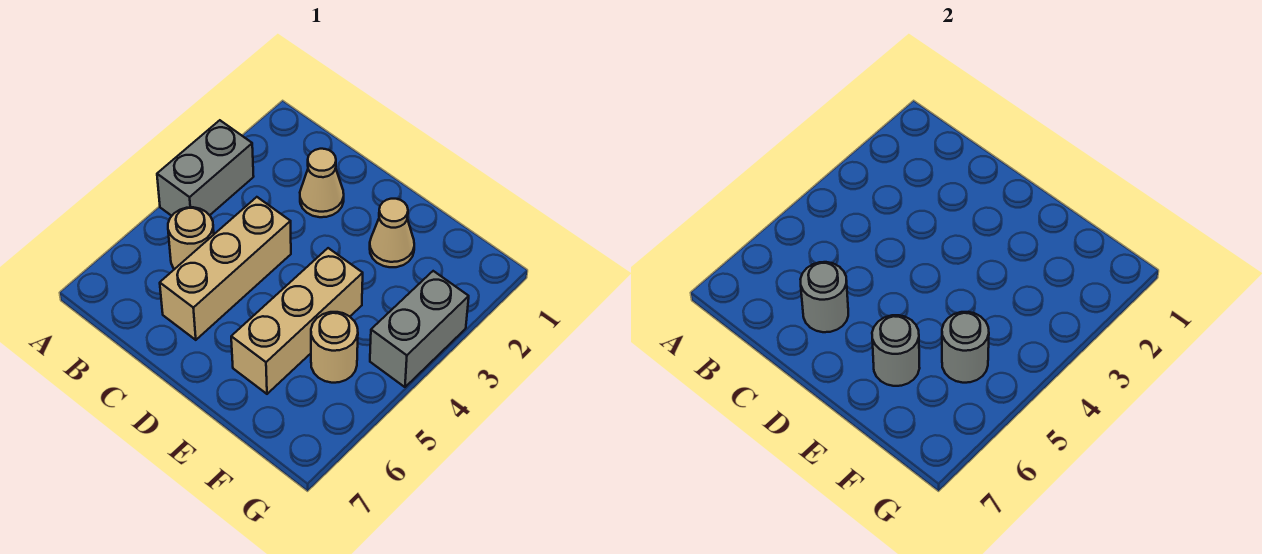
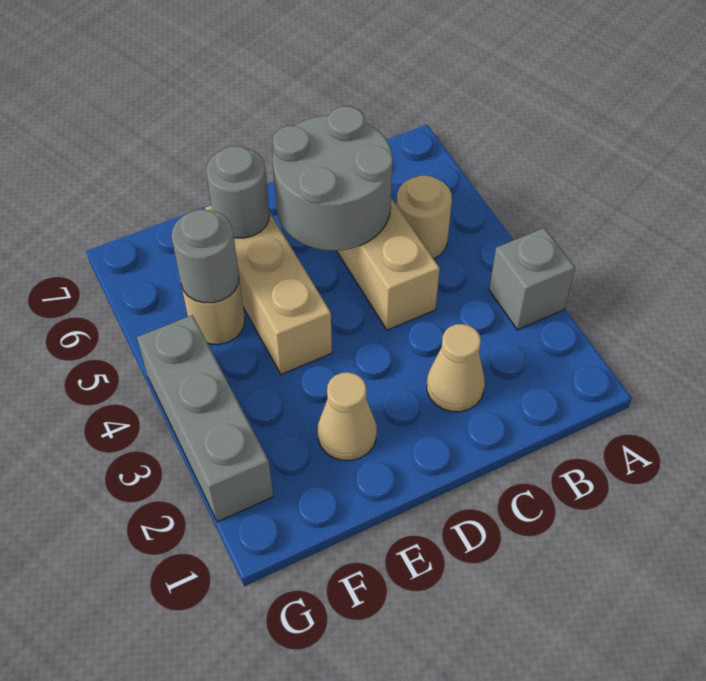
grey brick A3:A4 level 1 -> grey brick A3 level 1
grey round brick C6 level 2 -> grey round brick C5:D6 level 2
grey brick G3:G4 level 1 -> grey brick G2:G4 level 1

